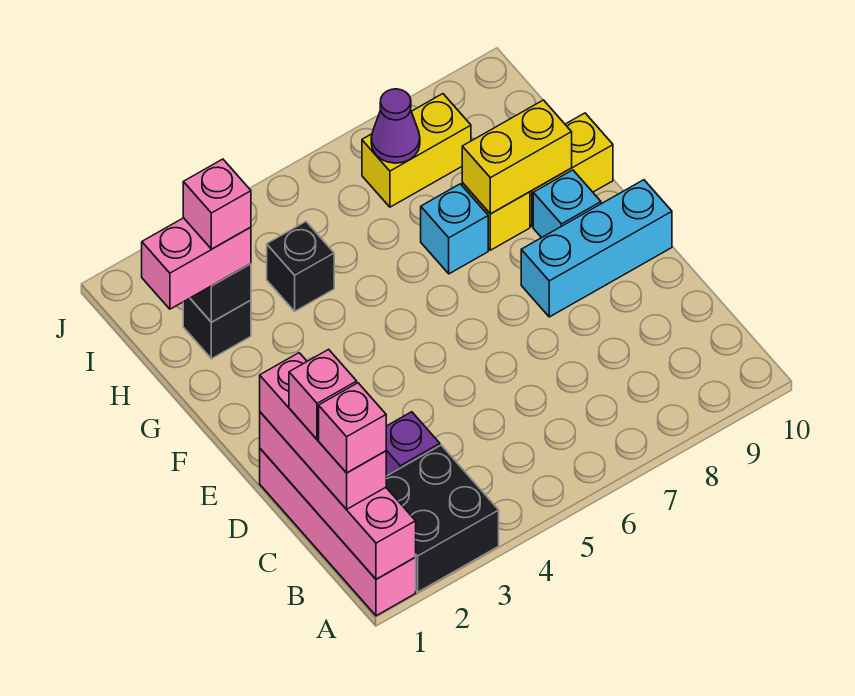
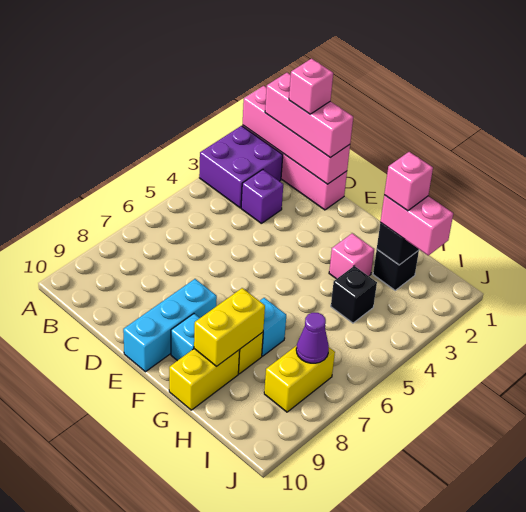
black brick A2:B3 level 1 -> purple brick A2:B3 level 1
pink brick B1 level 4 -> pink brick G3 level 1
pink brick H1:H2 level 3 -> pink brick H2:I2 level 3

